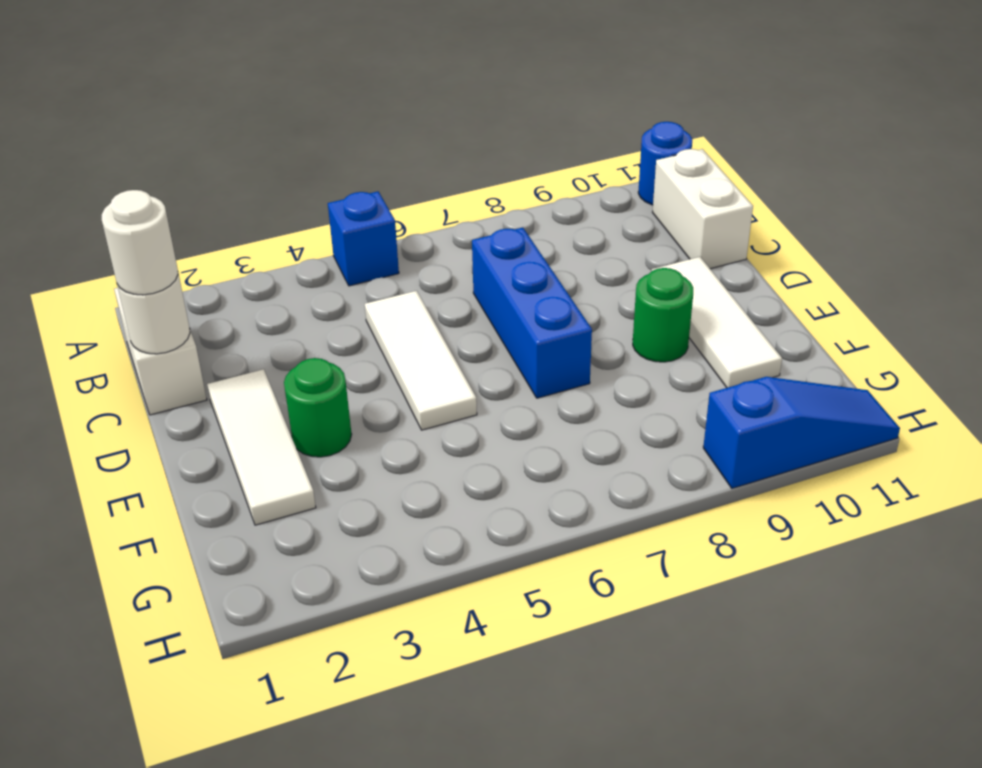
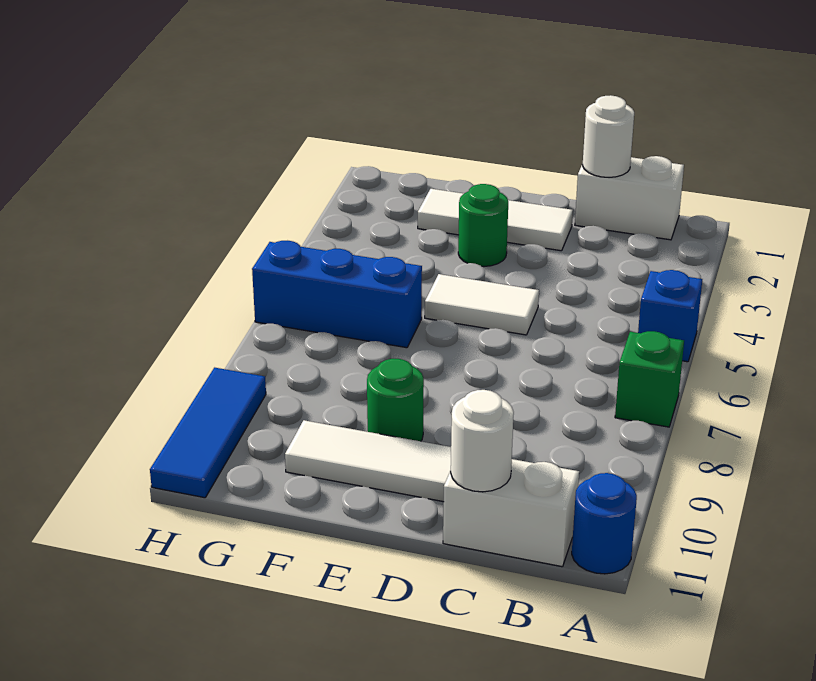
none -> green brick A7 level 1
white round brick C1 level 3 -> white round brick C11 level 2
white tile C5:E5 level 1 -> white tile D5:E5 level 1
blue brick C7:E7 level 1 -> blue brick F6:H6 level 1
blue slope H9:H11 level 1 top 9 -> blue tile H9:H11 level 1

